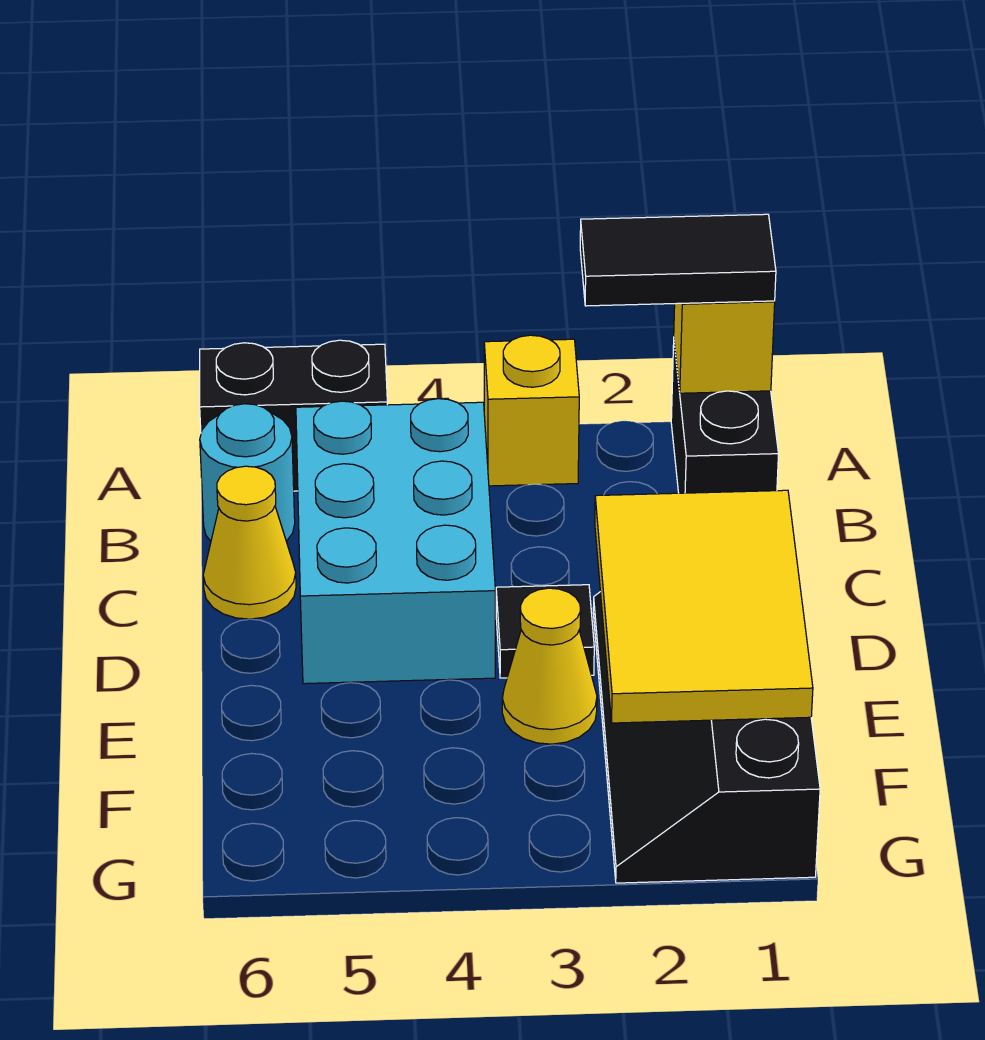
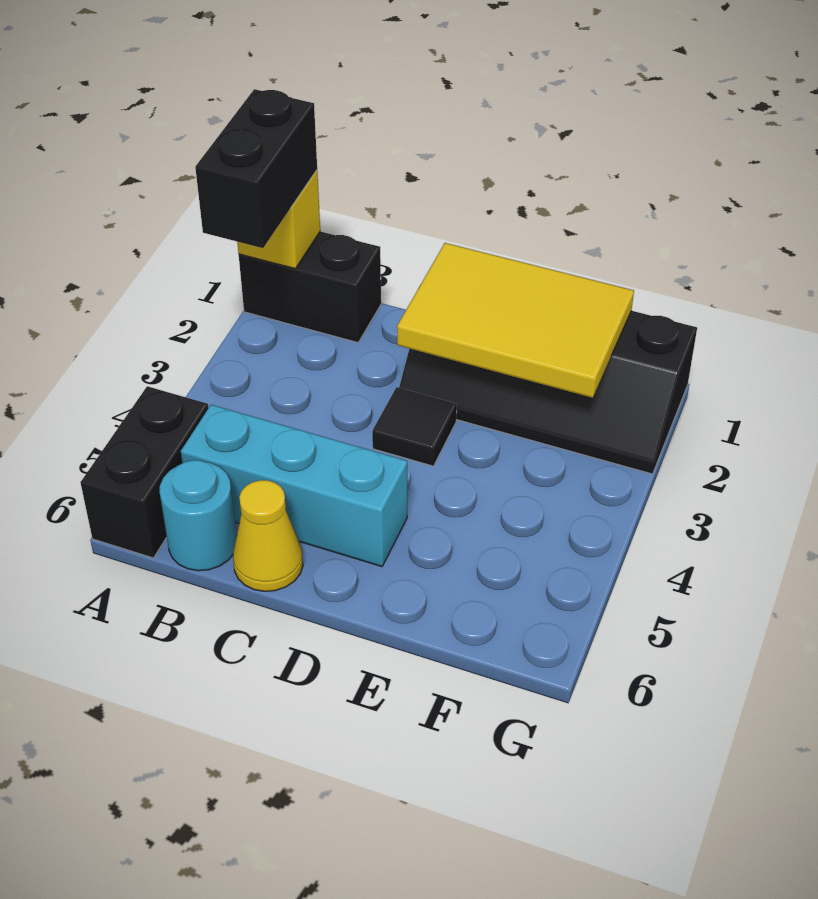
black tile A1:A2 level 3 -> black brick A1:A2 level 3
yellow brick A3 level 1 -> none
cyan brick B4:D5 level 1 -> cyan brick B5:D5 level 1
yellow cone E3 level 1 -> none

